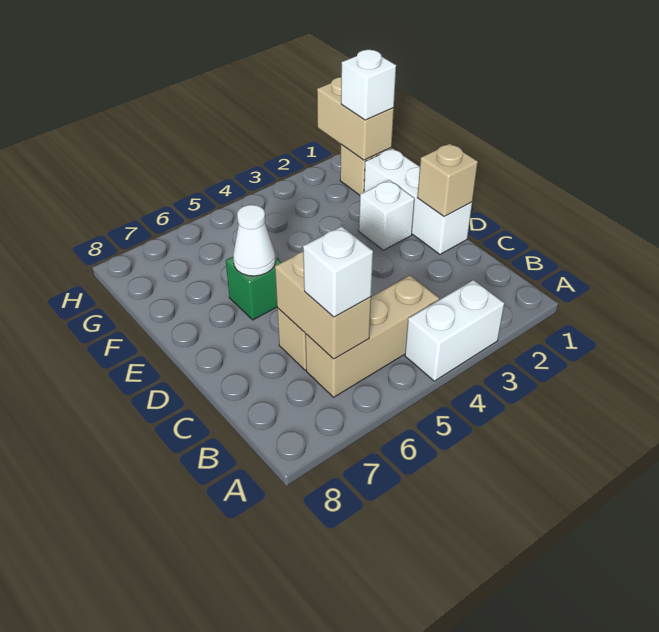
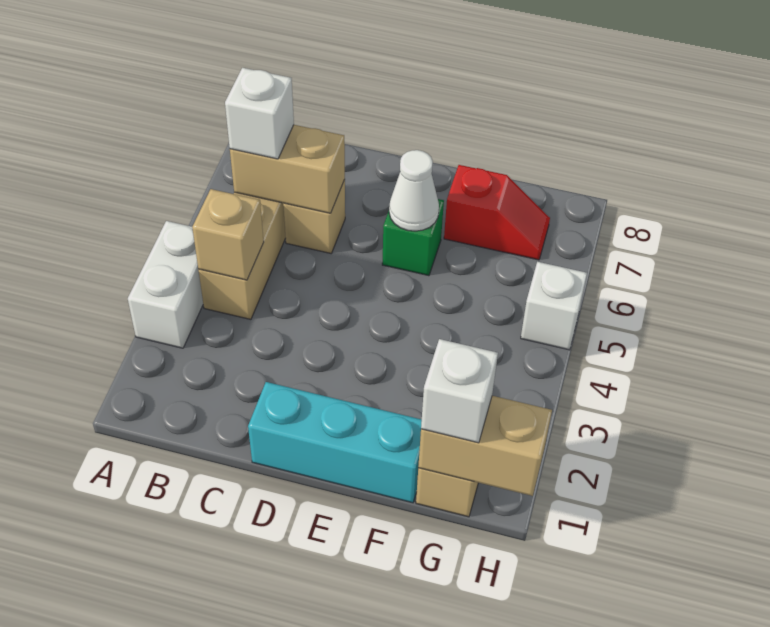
white brick D1:F1 level 1 -> cyan brick D1:F1 level 1
tan brick D1 level 2 -> tan brick B4 level 2
white brick E2 level 1 -> white brick H5 level 1
none -> red slope F7:G7 level 1 top F

